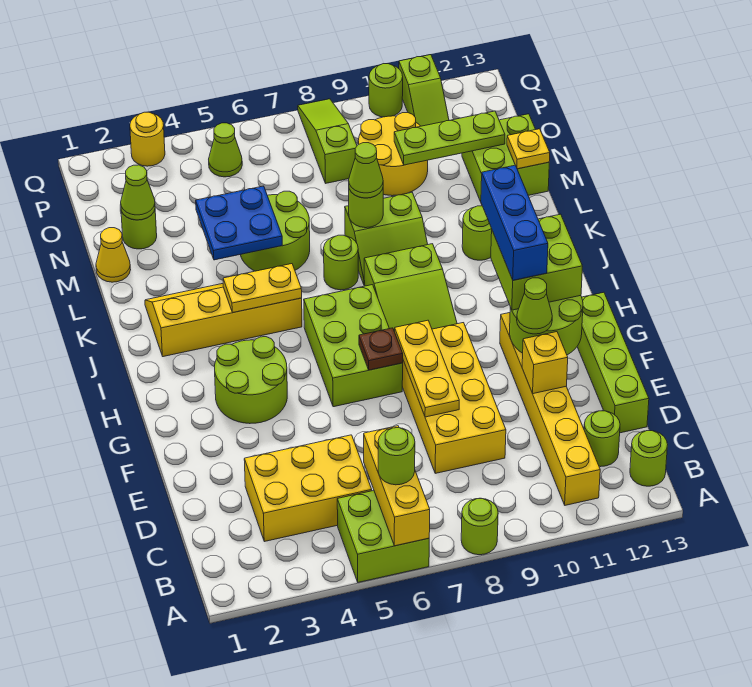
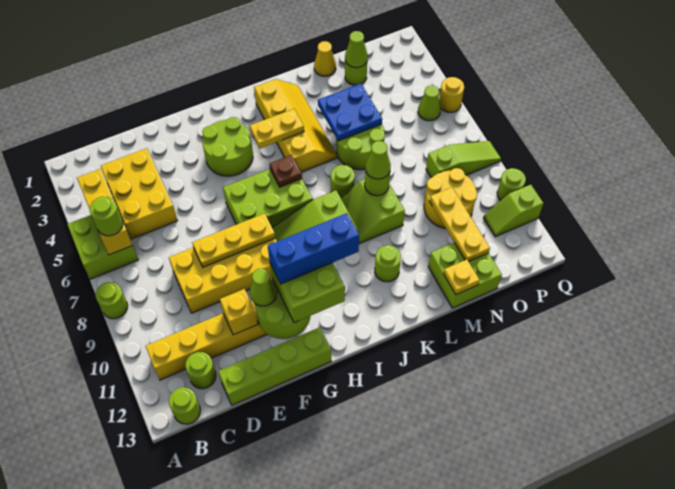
yellow brick A6:C6 level 2 -> yellow brick B4:B6 level 2
brown plate G7 level 2 -> brown plate I6 level 2
yellow plate J4:J5 level 2 -> yellow plate I4:J4 level 2
lime plate N10:N12 level 2 -> yellow plate N10:N12 level 2
yellow round brick Q3 level 1 -> yellow round brick Q5 level 1

